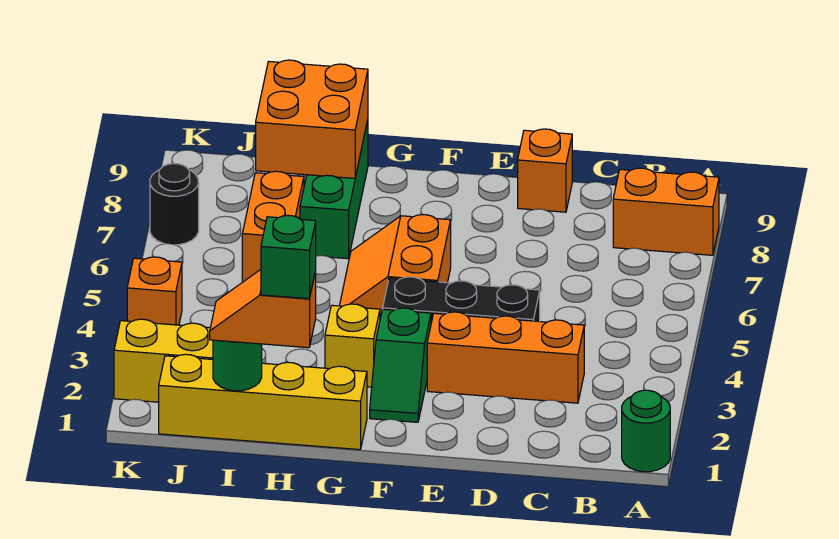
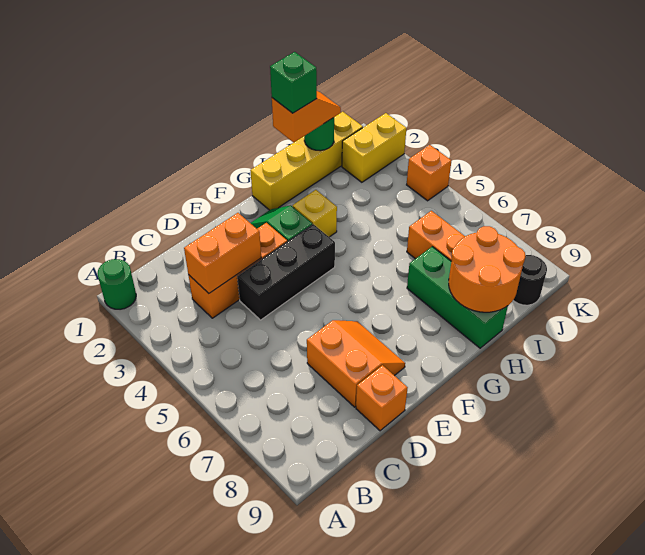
orange brick A8:B8 level 1 -> orange brick C3:D3 level 2
orange slope F5:G6 level 1 top F -> orange slope D7:E8 level 1 top D
orange brick H8:I9 level 2 -> orange round brick H8:I9 level 2
black round brick K7 level 1 -> black round brick J9 level 1

